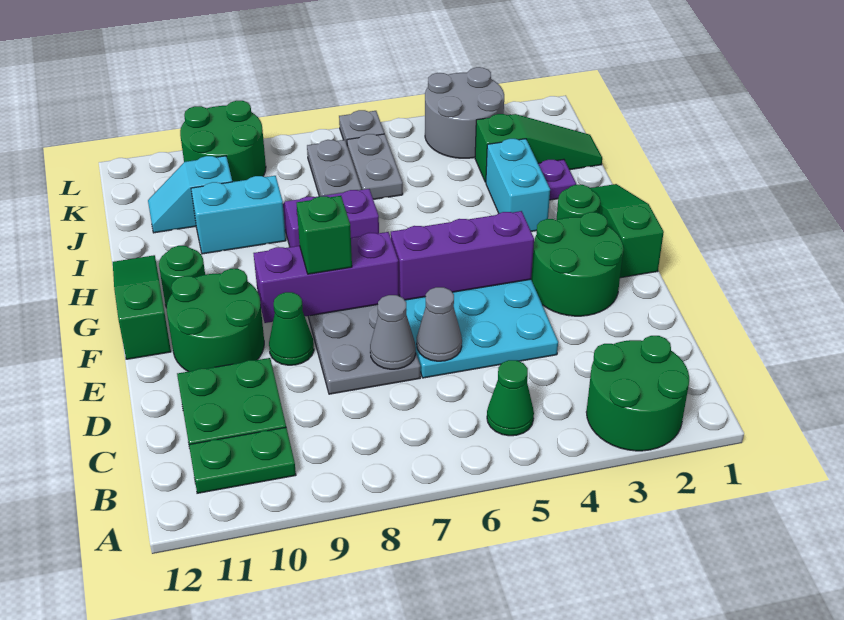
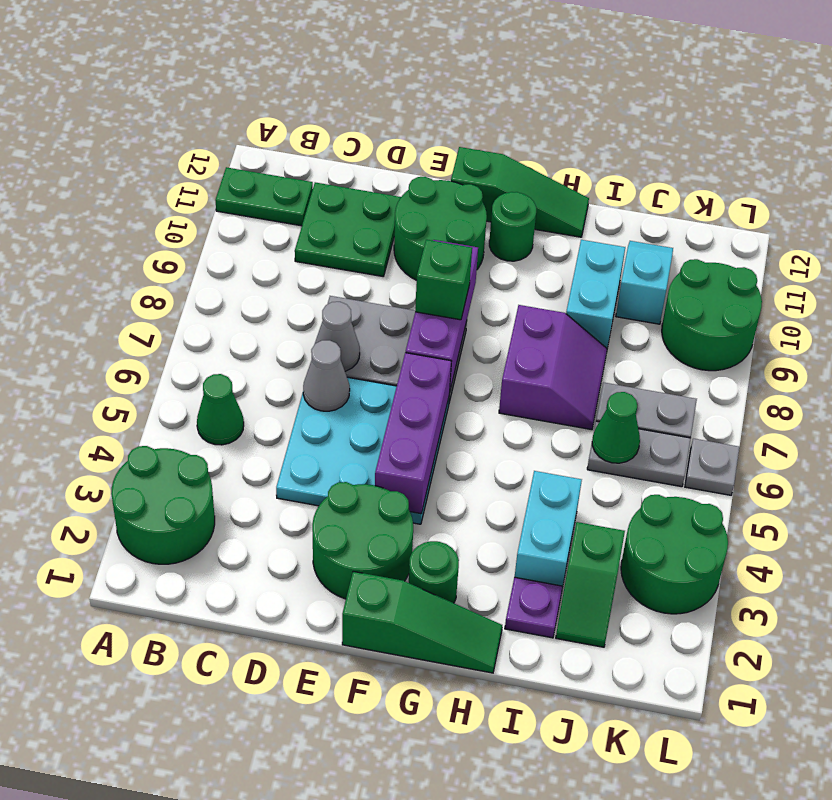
green plate B10:B11 level 1 -> green plate A11:B11 level 1
green cone E9 level 1 -> green cone J6 level 2
cyan brick H3:I3 level 1 -> cyan brick I3:I4 level 1
green slope J1:J3 level 1 top 3 -> green slope J2:J3 level 1 top 3
grey round brick K3:L4 level 1 -> green round brick K3:L4 level 1

